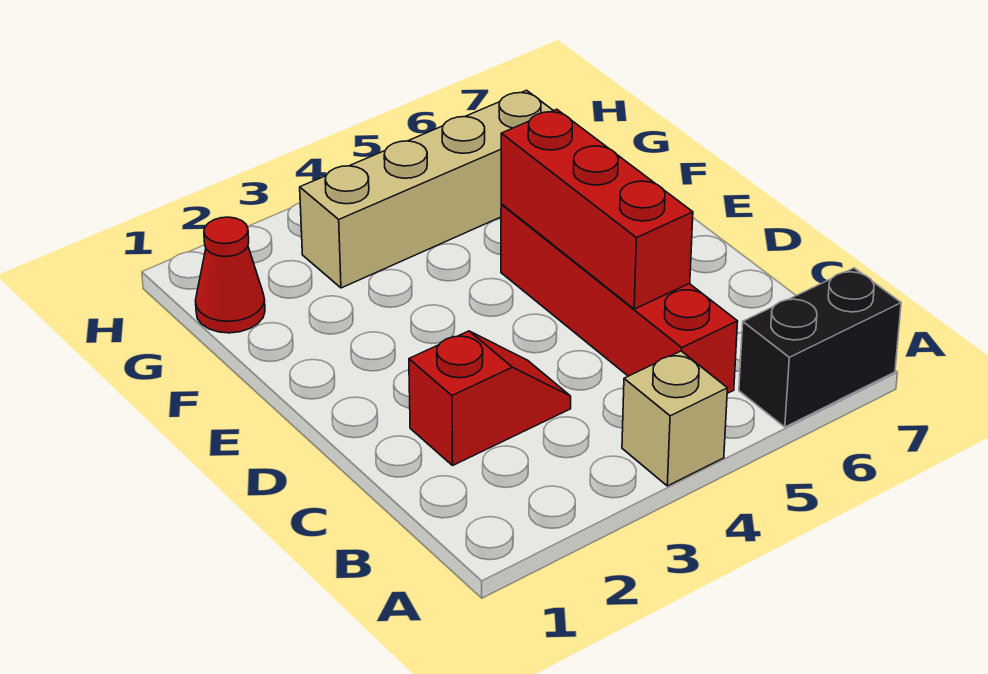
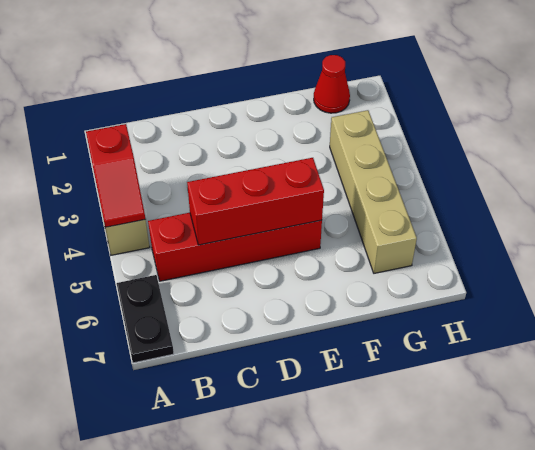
black brick A6:A7 level 1 -> black plate A6:A7 level 1
red slope C2:C3 level 1 top 2 -> red slope A3:A4 level 2 top 3

